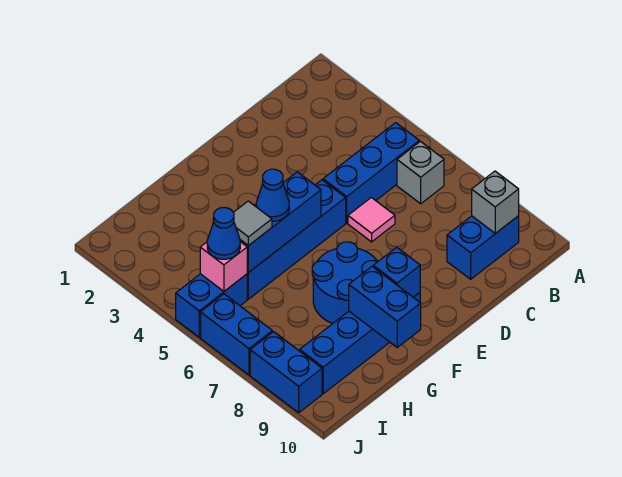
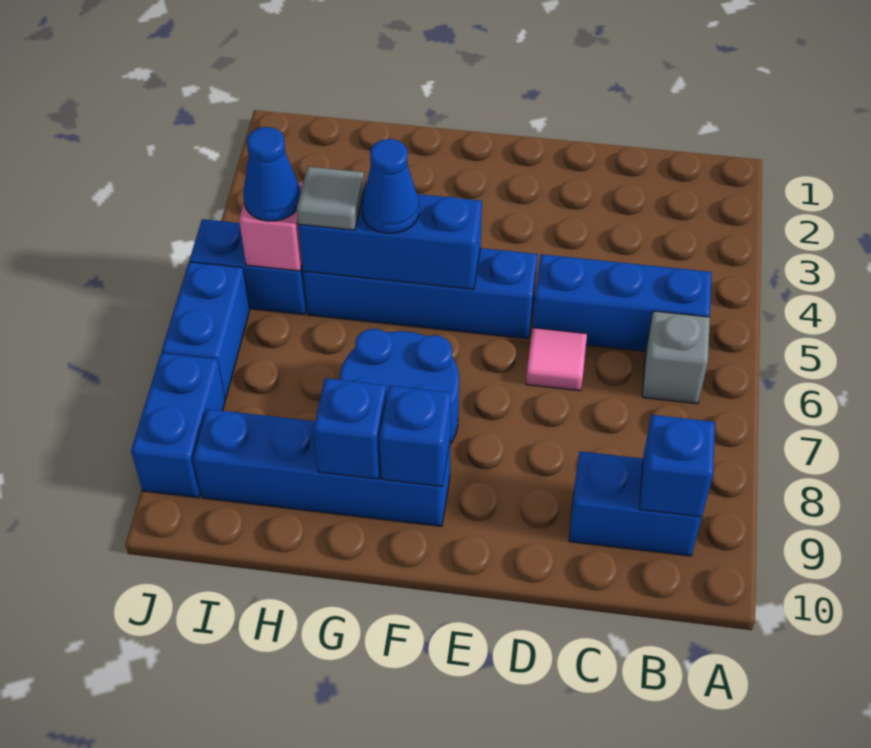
grey brick B9 level 2 -> blue brick B9 level 2
blue brick G9:G10 level 2 -> blue brick G9 level 2

